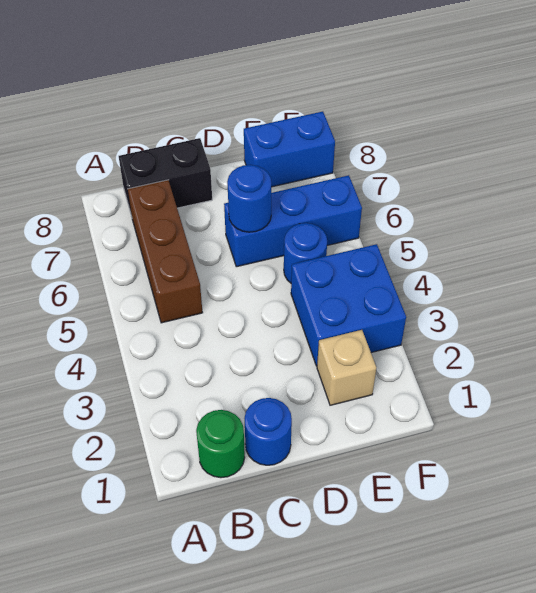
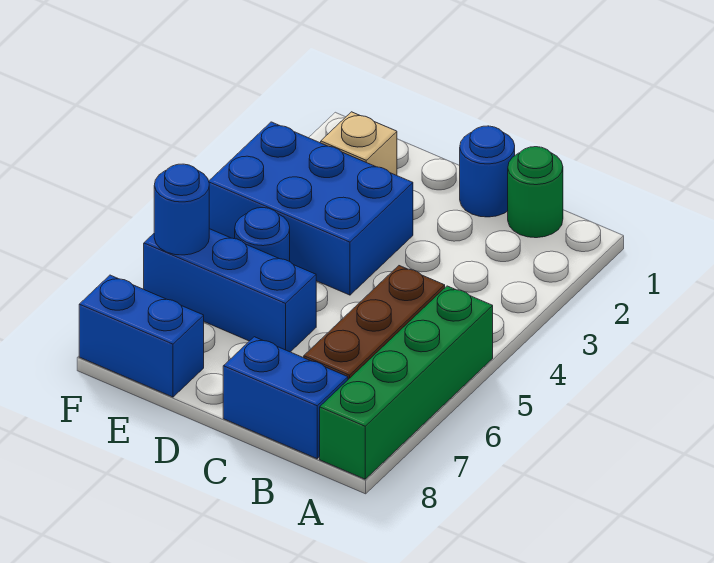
none -> green brick A5:A8 level 1
black brick B8:C8 level 1 -> blue brick B8:C8 level 1
blue round brick D6 level 2 -> blue round brick F6 level 2
blue brick E3:F4 level 1 -> blue brick D3:F4 level 1

